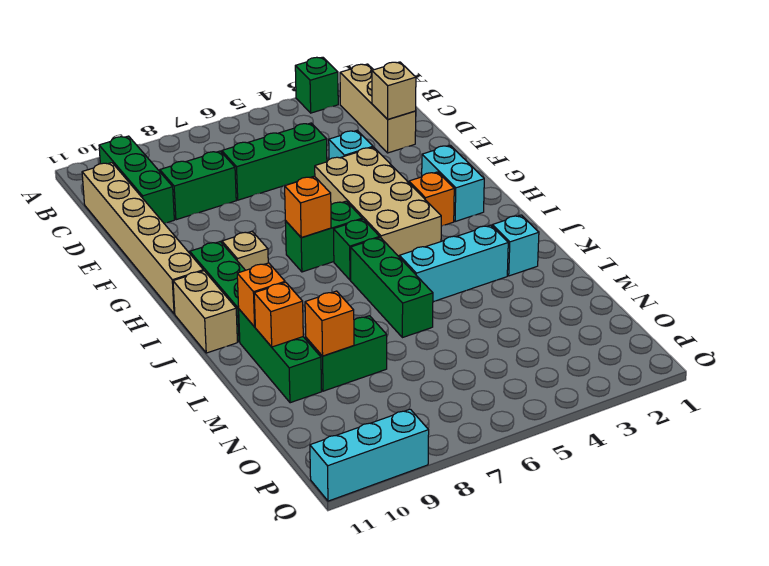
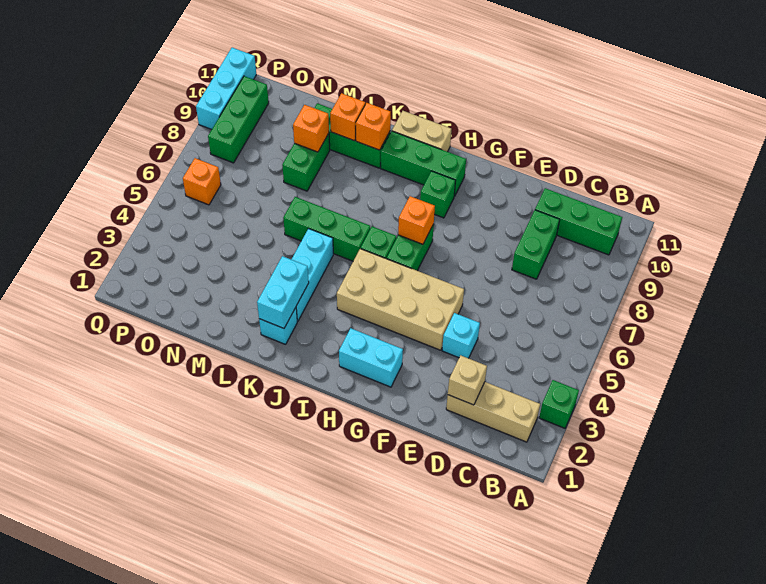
tan brick C11:H11 level 1 -> none
green brick D5:D7 level 1 -> green brick P8:P10 level 1
orange brick H3 level 1 -> orange brick P6 level 1
tan brick H9 level 1 -> green brick H9 level 1
none -> cyan brick K2:K3 level 2

